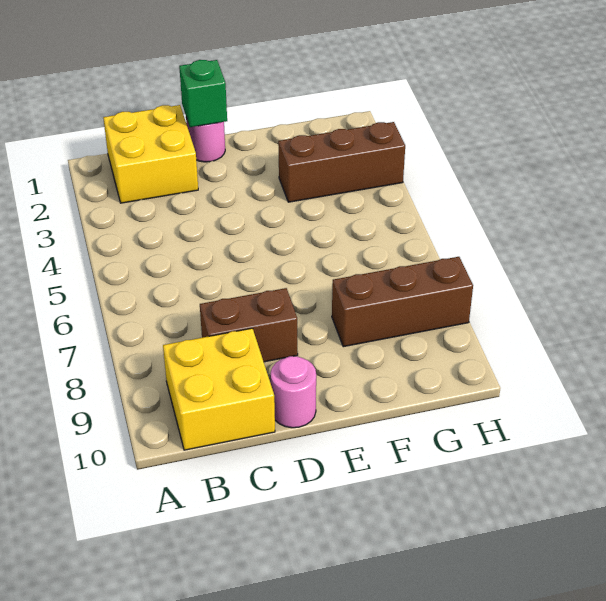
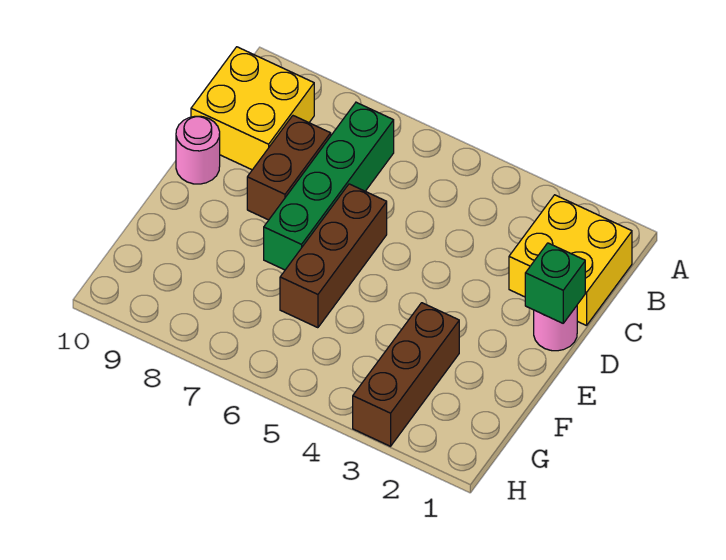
none -> green brick B7:E7 level 1
brown brick F8:H8 level 1 -> brown brick D6:F6 level 1

